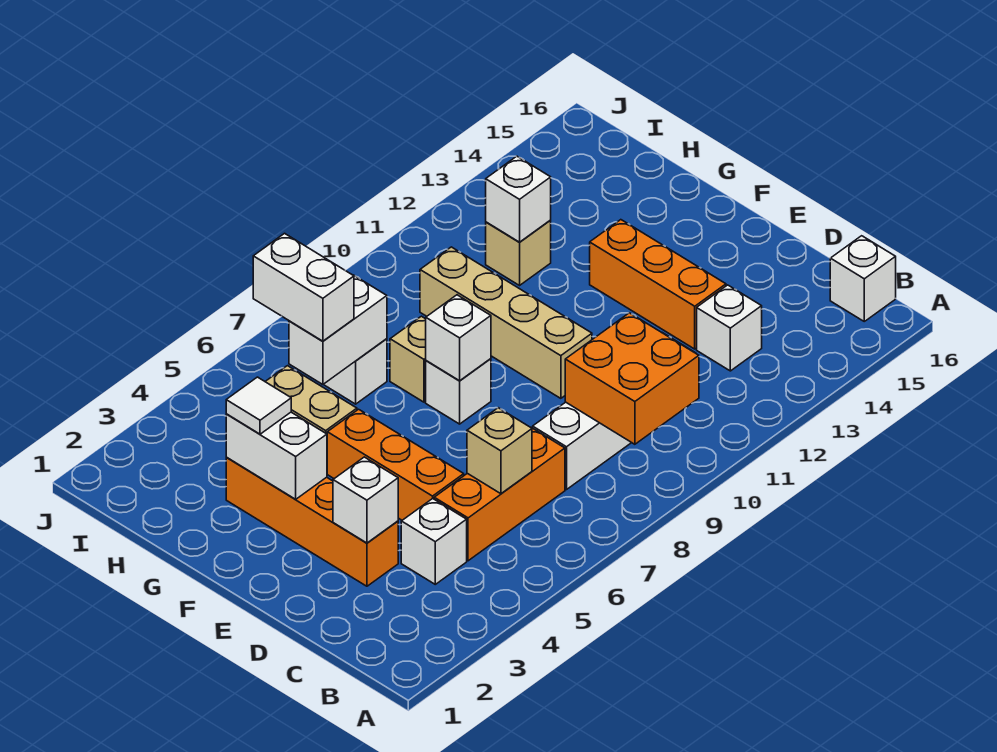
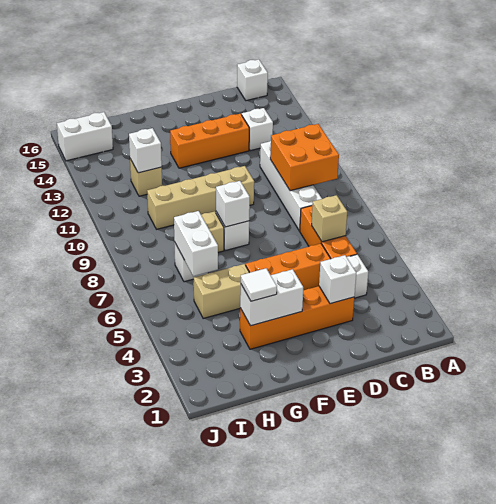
white brick H6:I6 level 3 -> white brick I15:J15 level 1

